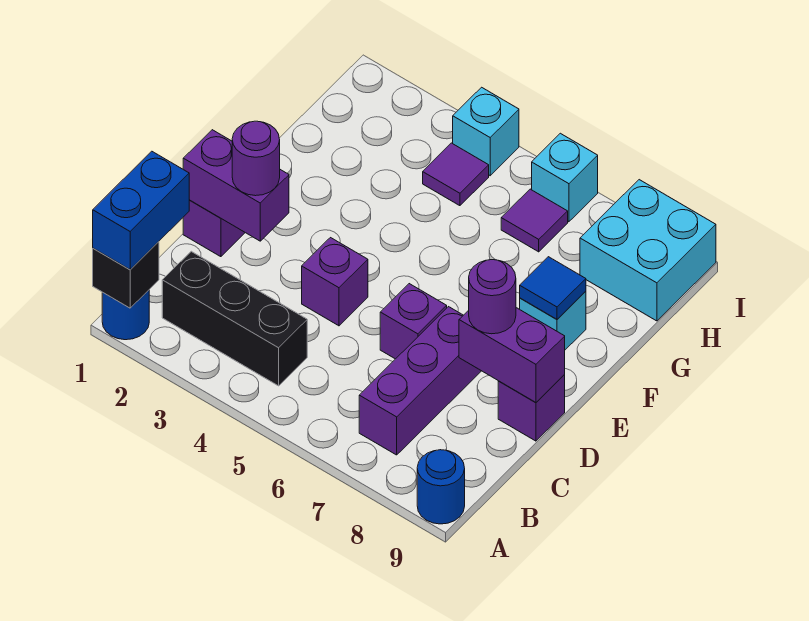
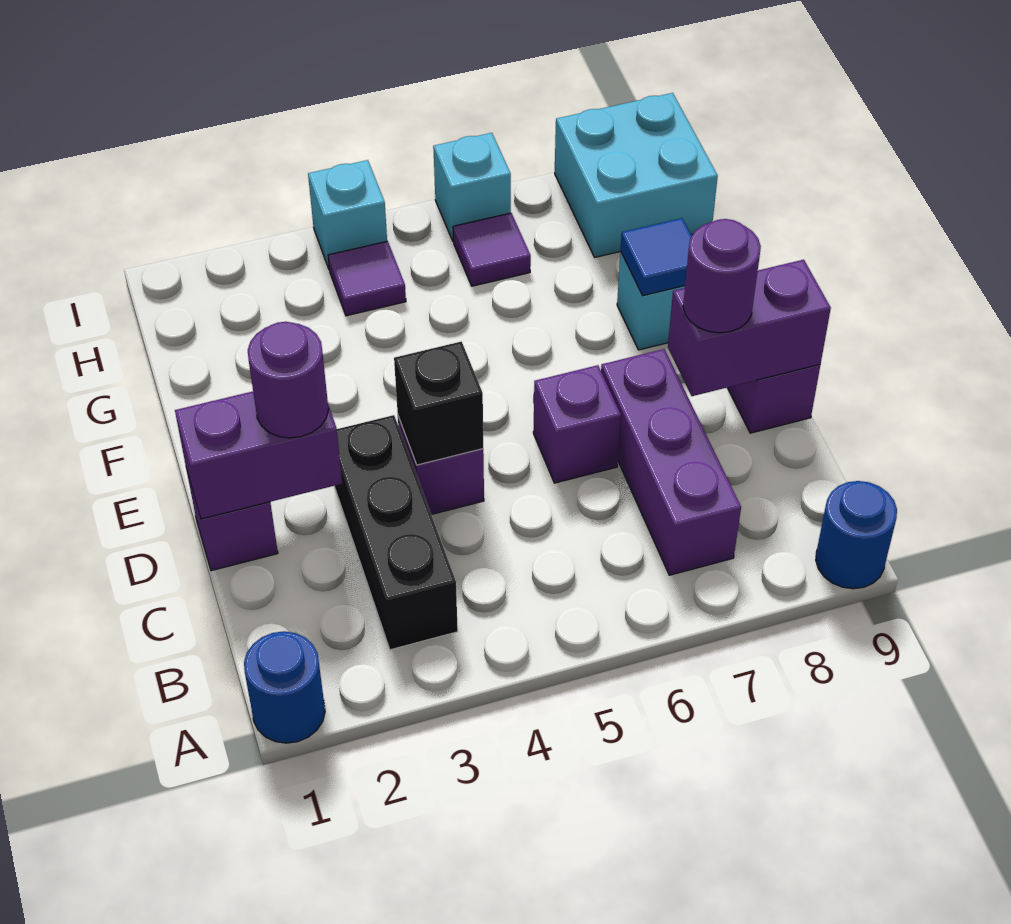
black brick A1 level 2 -> black brick D4 level 2
blue brick A1:B1 level 3 -> none
black brick B2:B4 level 1 -> black brick B3:D3 level 1

